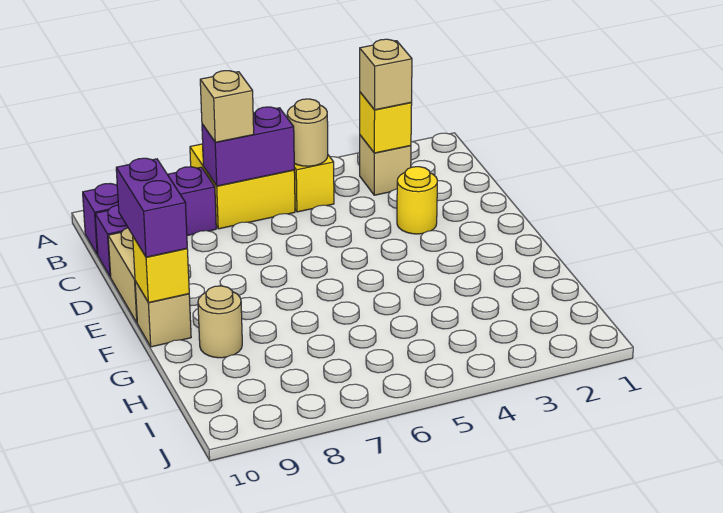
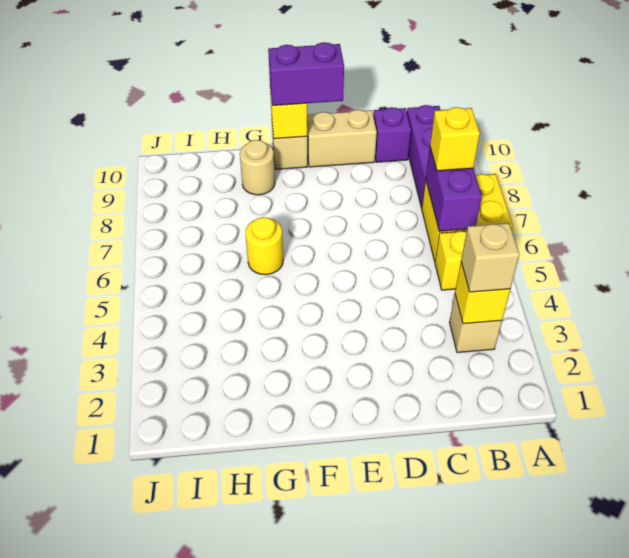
tan round brick B5 level 2 -> none
tan brick B7 level 3 -> yellow brick B7 level 3
yellow round brick D3 level 1 -> yellow round brick G6 level 1

